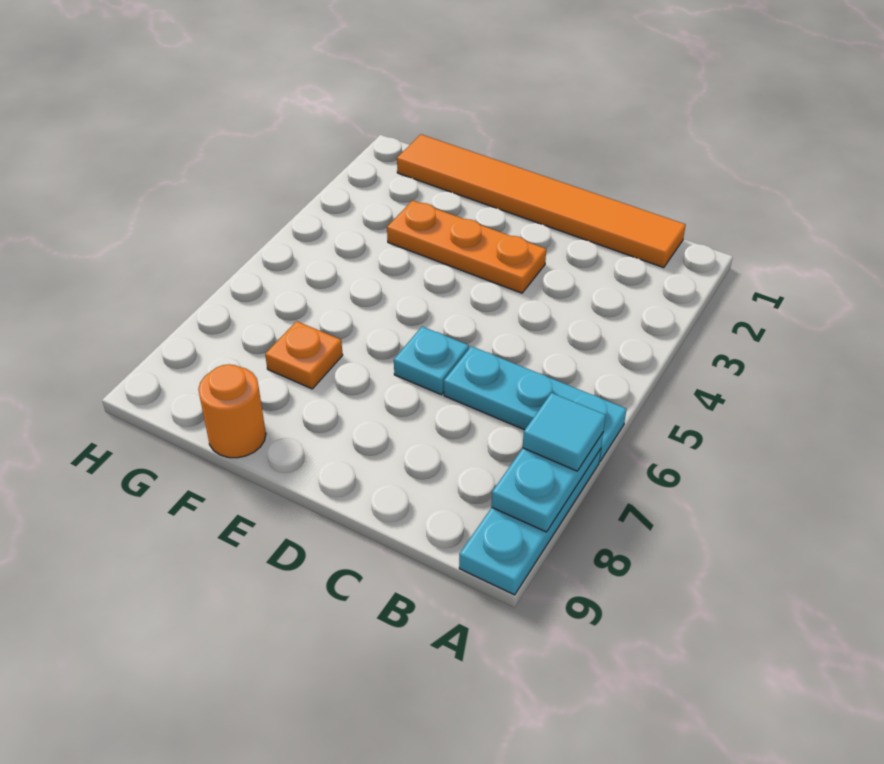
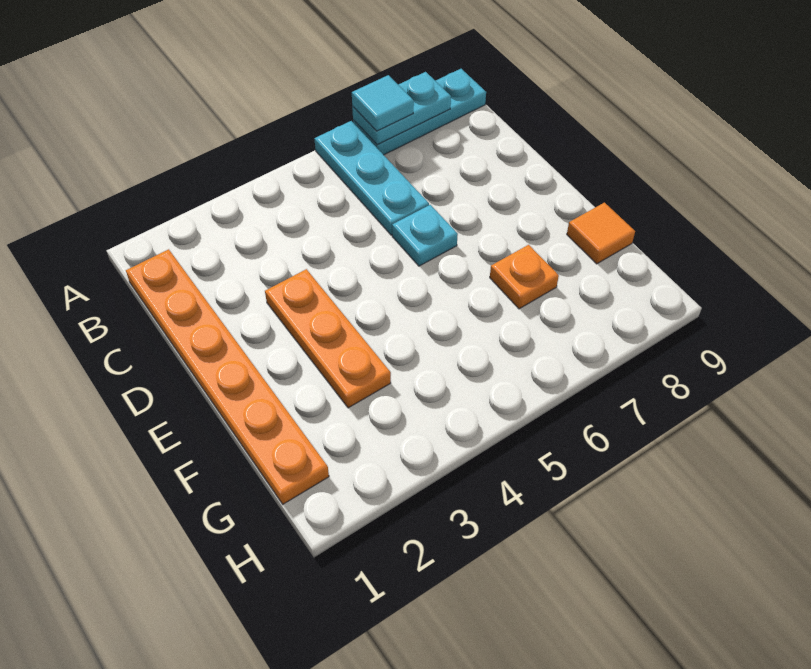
orange tile B1:G1 level 1 -> orange plate B1:G1 level 1
orange round brick F9 level 1 -> orange tile F9 level 1

